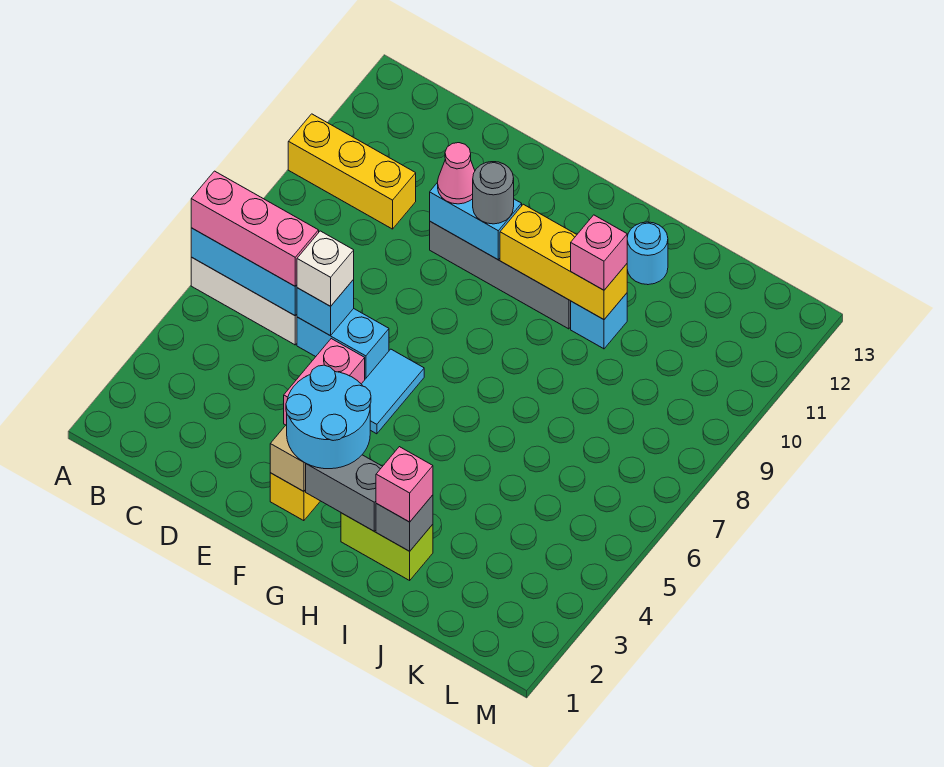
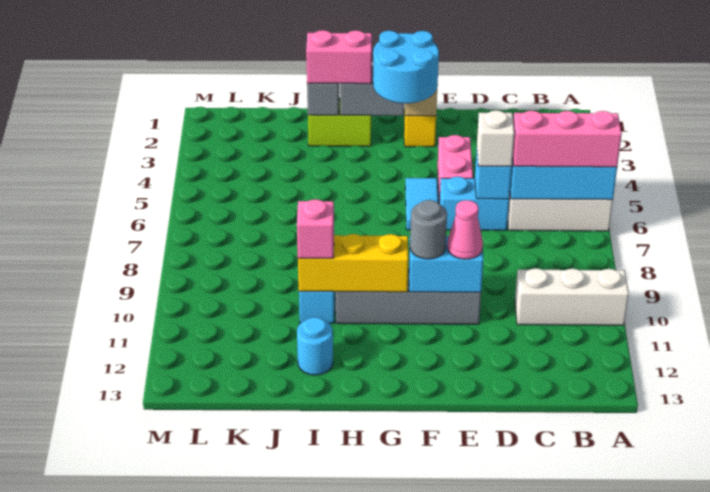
yellow brick A10:C10 level 1 -> white brick A10:C10 level 1
pink brick I2 level 3 -> pink brick H2:I2 level 3

